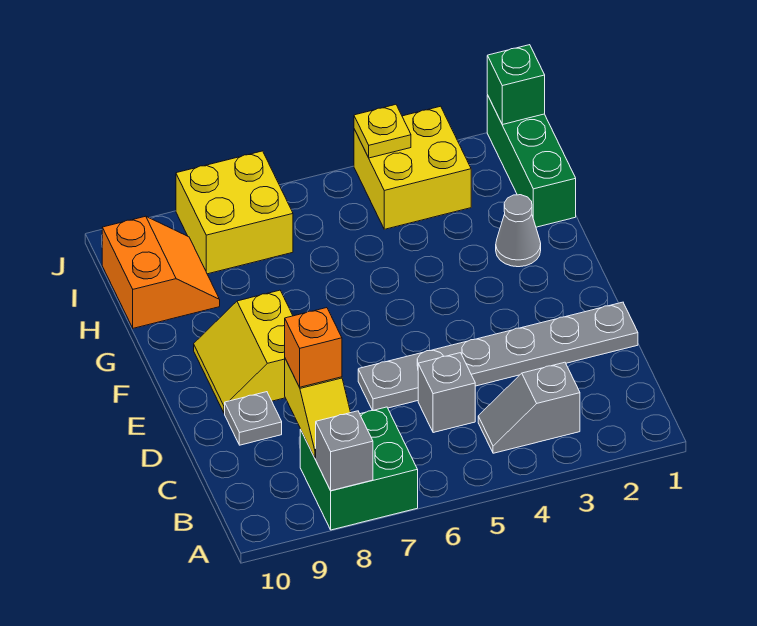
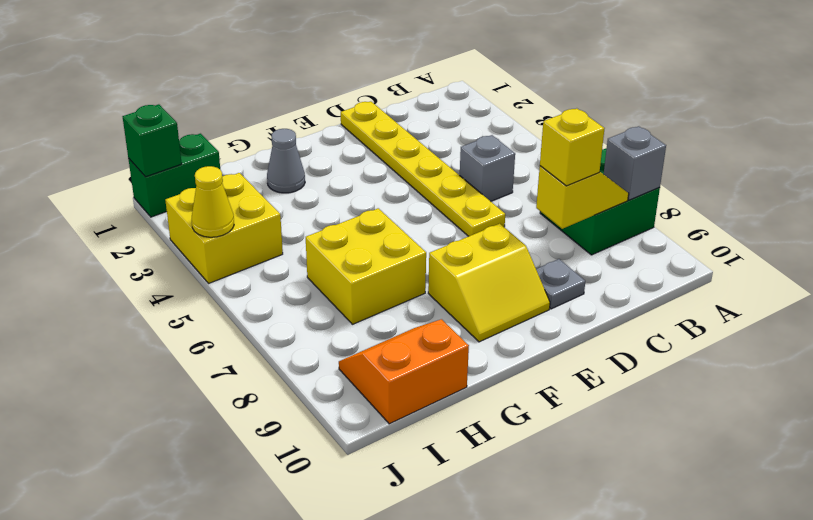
grey slope B3:B4 level 1 top 3 -> none
orange brick C8 level 3 -> yellow brick C8 level 3
grey plate D1:D6 level 1 -> yellow plate D1:D6 level 1
green brick H1:J1 level 1 -> green brick I1:J1 level 1
yellow brick I7:J8 level 1 -> yellow brick G6:H7 level 1
yellow plate J4 level 2 -> yellow cone J4 level 2

